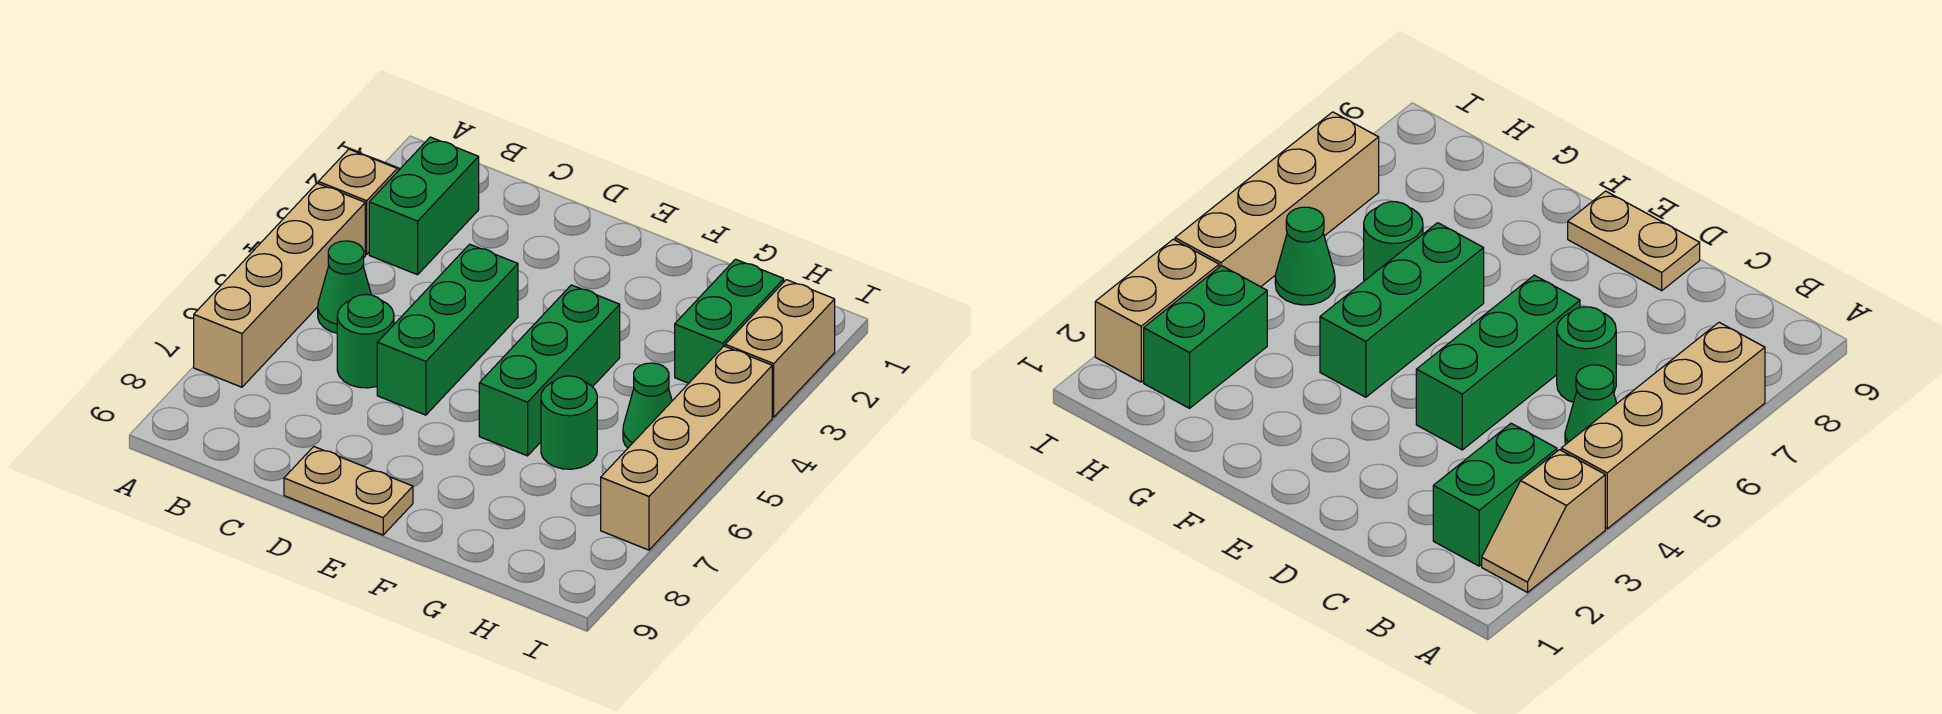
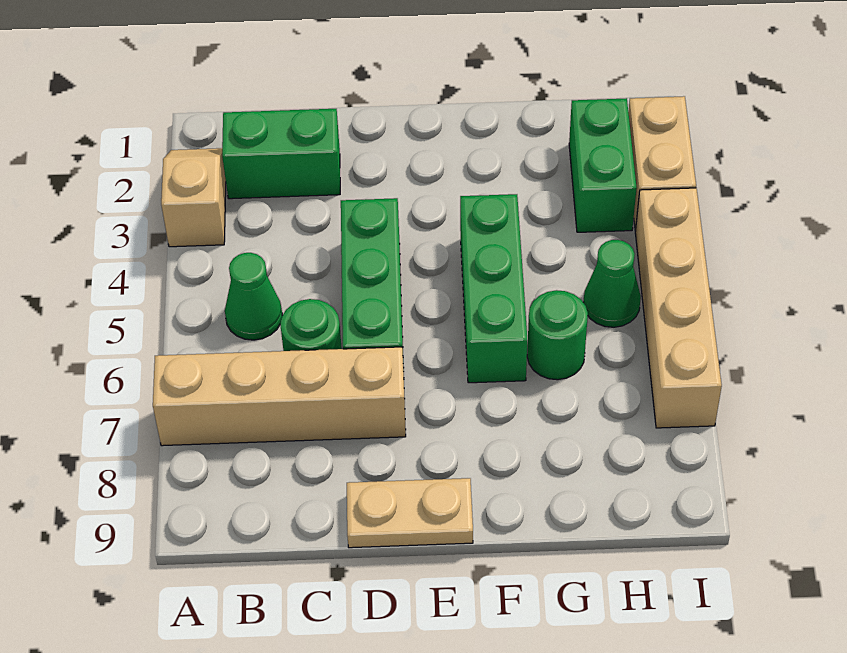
tan brick A4:A7 level 1 -> tan brick A7:D7 level 1
green brick B2:B3 level 1 -> green brick B2:C2 level 1

